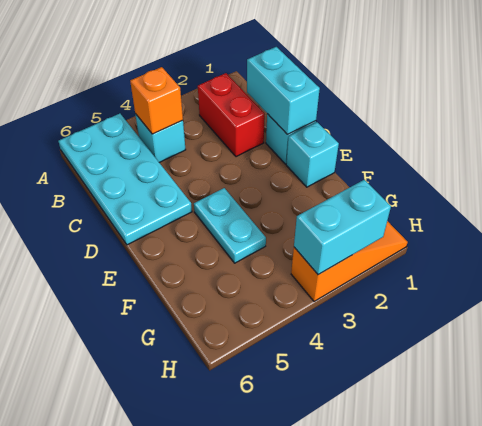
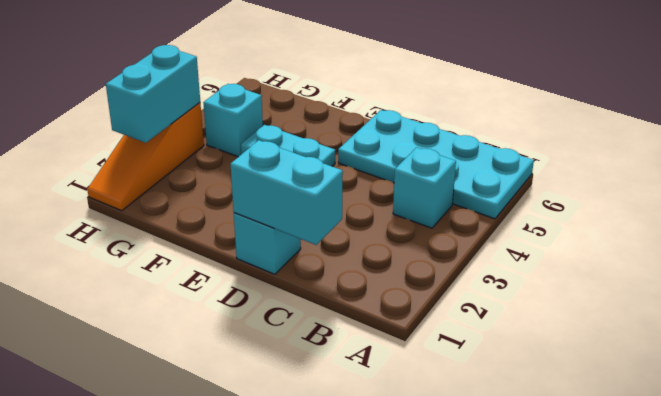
red brick B2:C2 level 1 -> none
orange brick B4 level 2 -> none
cyan brick E1 level 1 -> cyan brick G4 level 1

